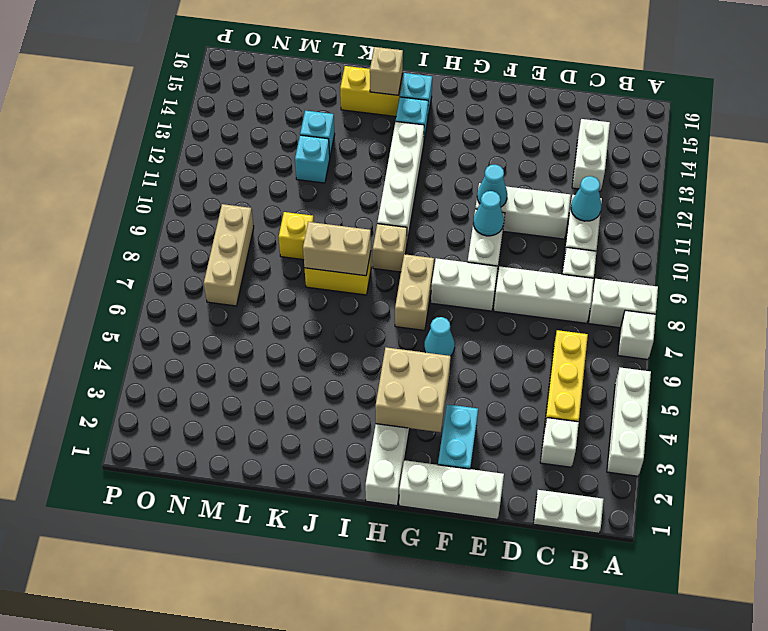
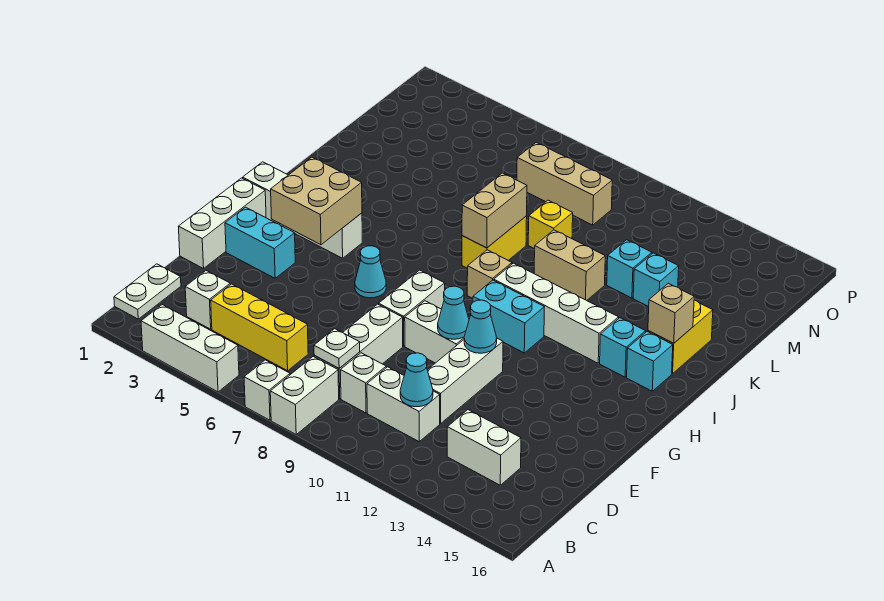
none -> white plate C8 level 2
tan brick H7:H8 level 1 -> tan brick K10:K11 level 1
none -> cyan brick H10:H11 level 1

